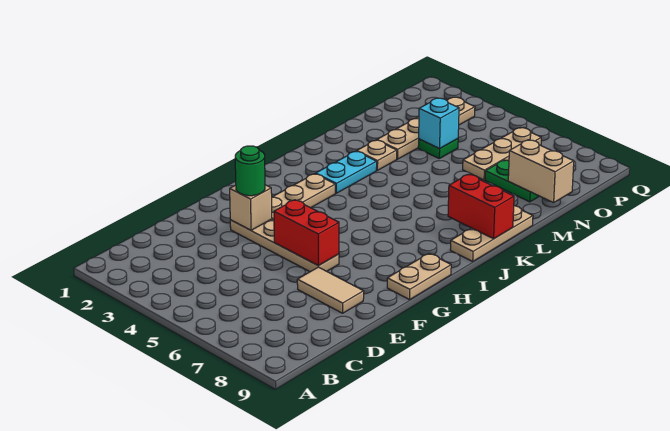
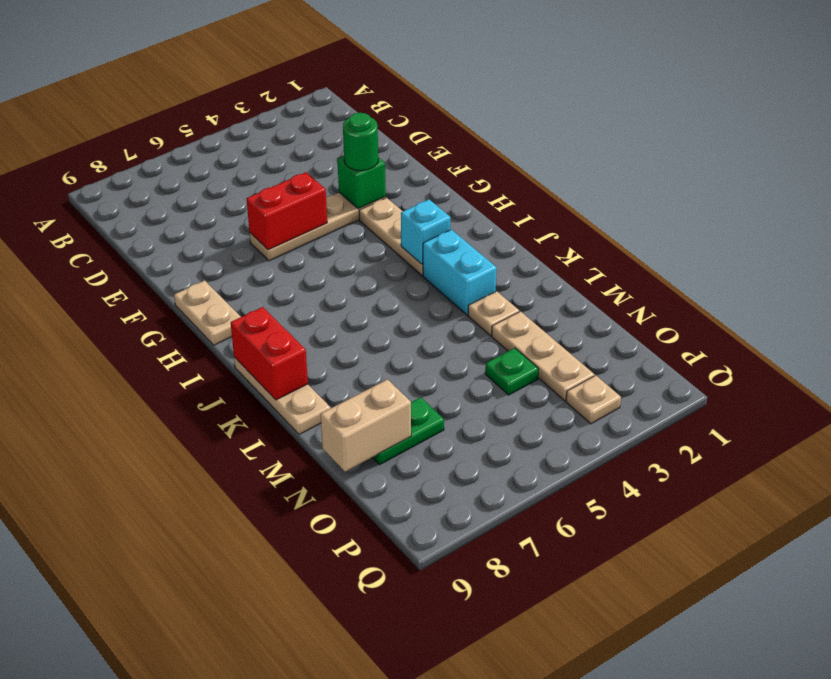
tan tile E7:E8 level 1 -> none
tan brick F3 level 2 -> green brick F3 level 2
cyan plate J3:K3 level 1 -> cyan brick J3:K3 level 1
red brick K8:K9 level 2 -> red brick J9:K9 level 2
cyan brick N4 level 2 -> cyan brick I3 level 2
tan plate N6:P6 level 1 -> none

